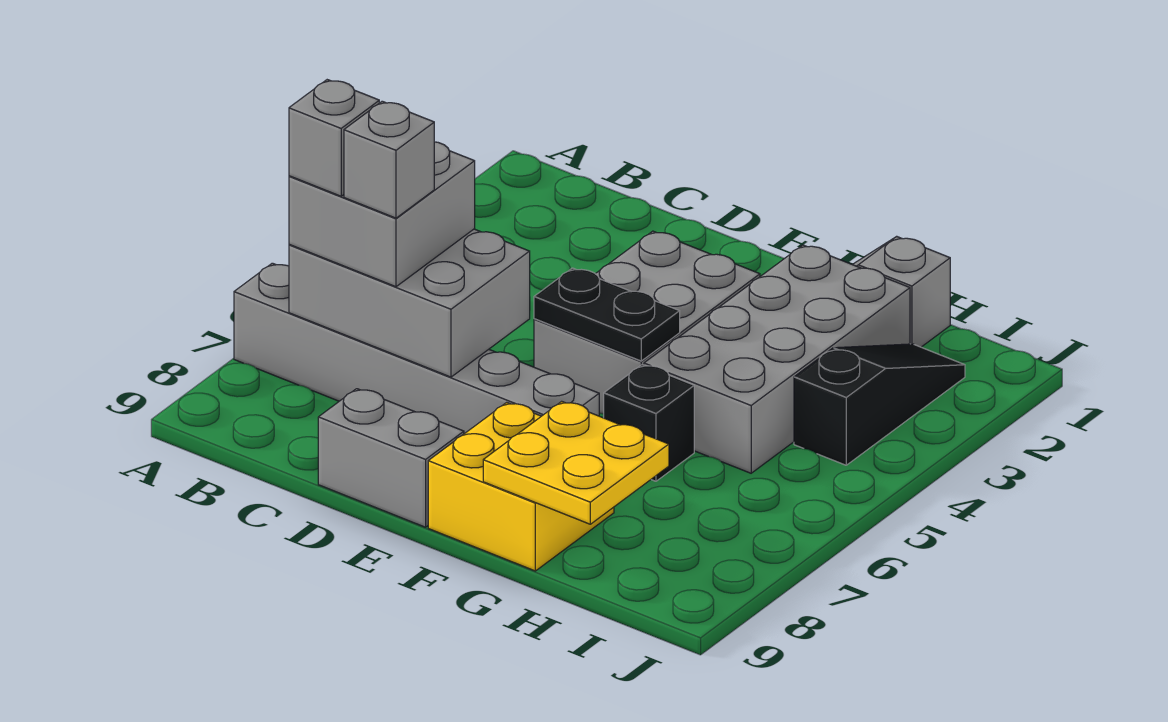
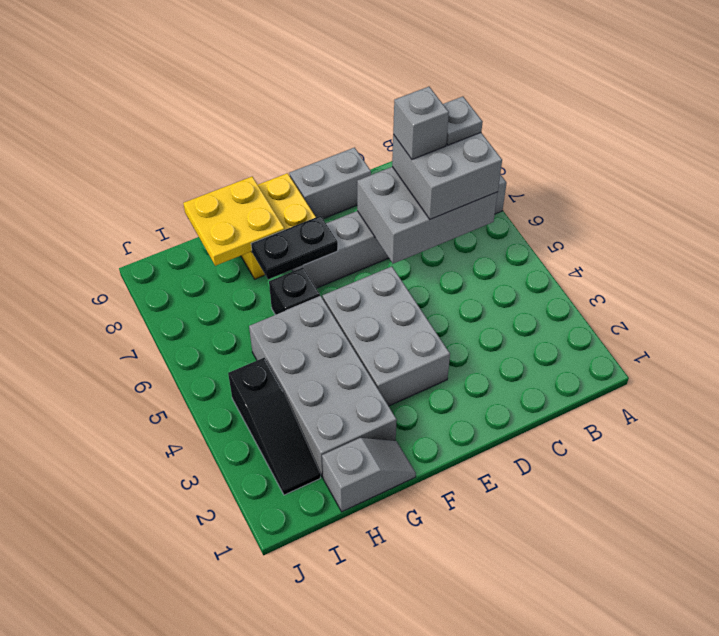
grey brick B7 level 4 -> grey plate B7 level 4
black plate E5:F5 level 2 -> black plate F7:G7 level 2

